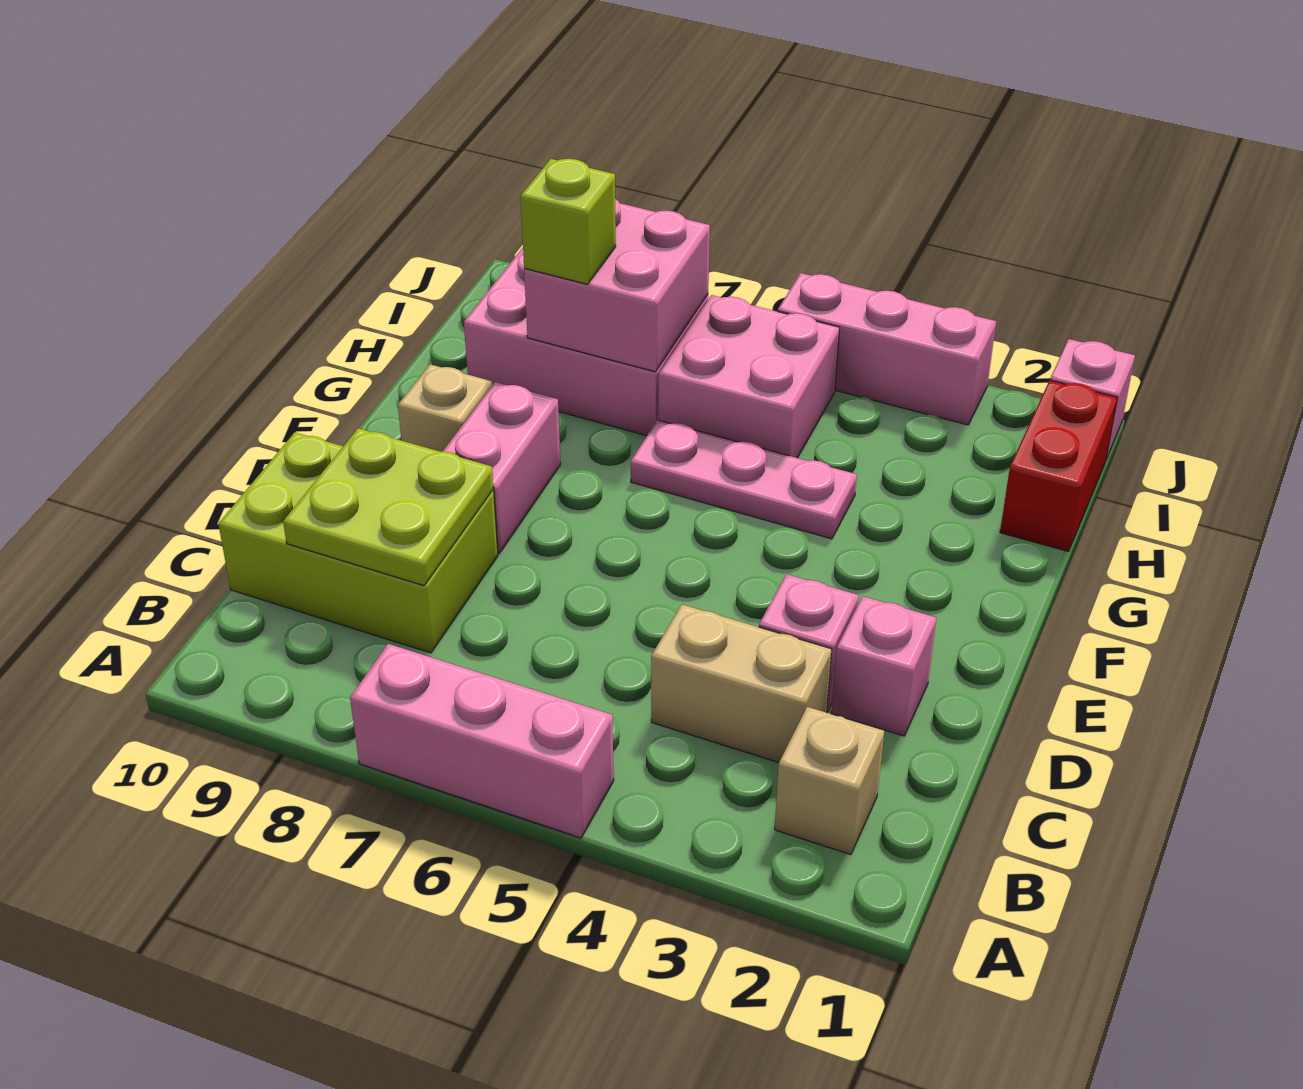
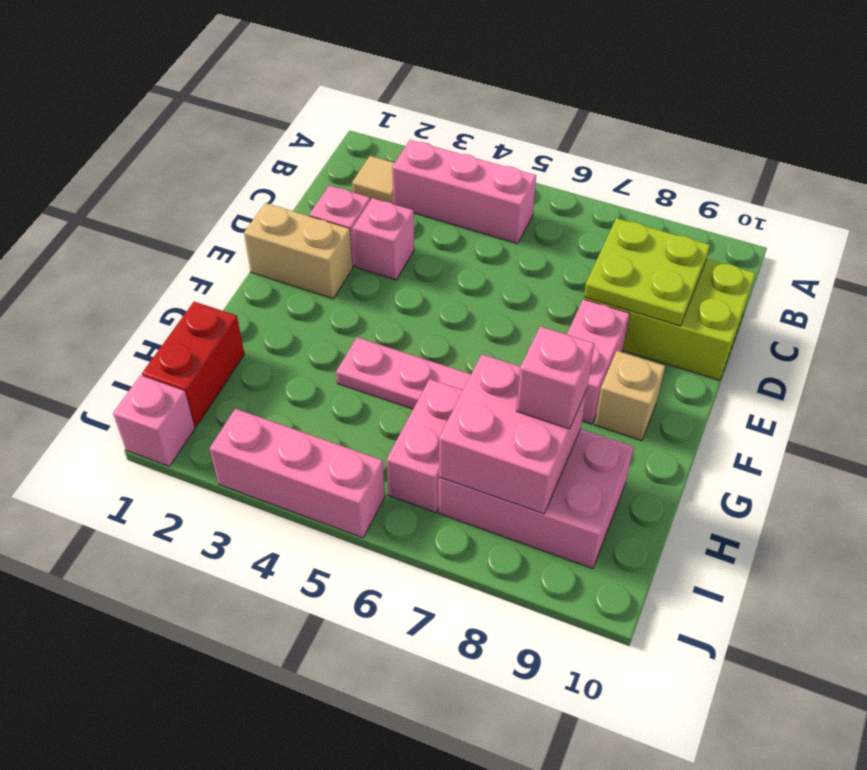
pink brick A5:A7 level 1 -> pink brick B3:B5 level 1
tan brick B2 level 1 -> tan tile B2 level 1
tan brick C3:C4 level 1 -> tan brick E1:E2 level 1
pink brick H5:I6 level 1 -> pink brick H6:I6 level 1
lime brick H8 level 3 -> pink brick H8 level 3

